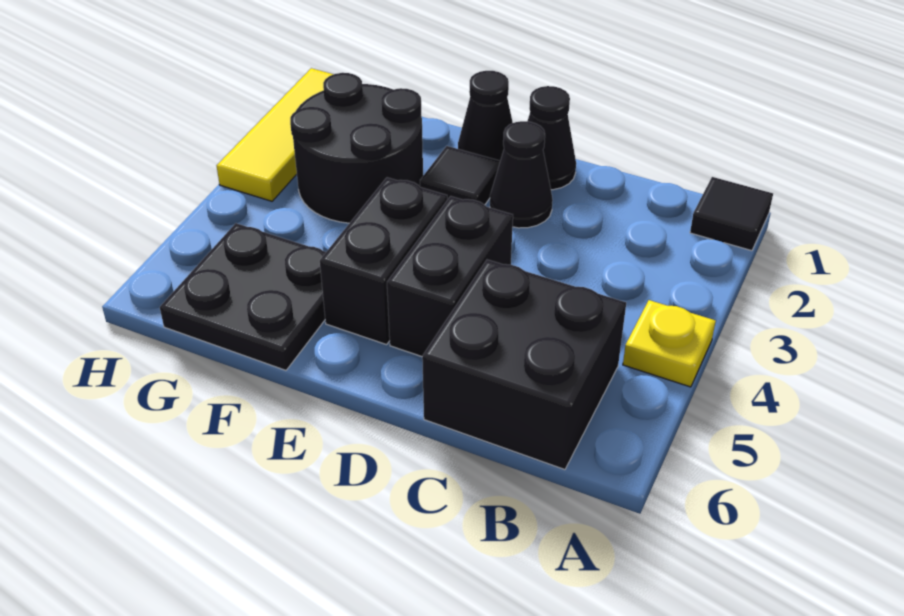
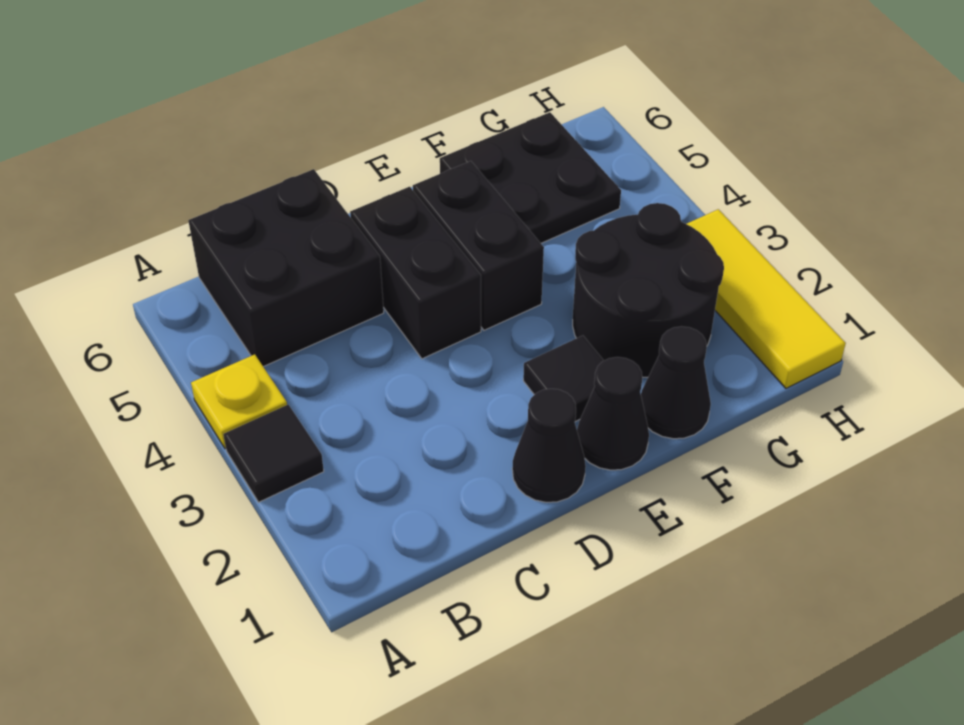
black tile A1 level 1 -> black tile A3 level 1
black cone D2 level 1 -> black cone F1 level 1

